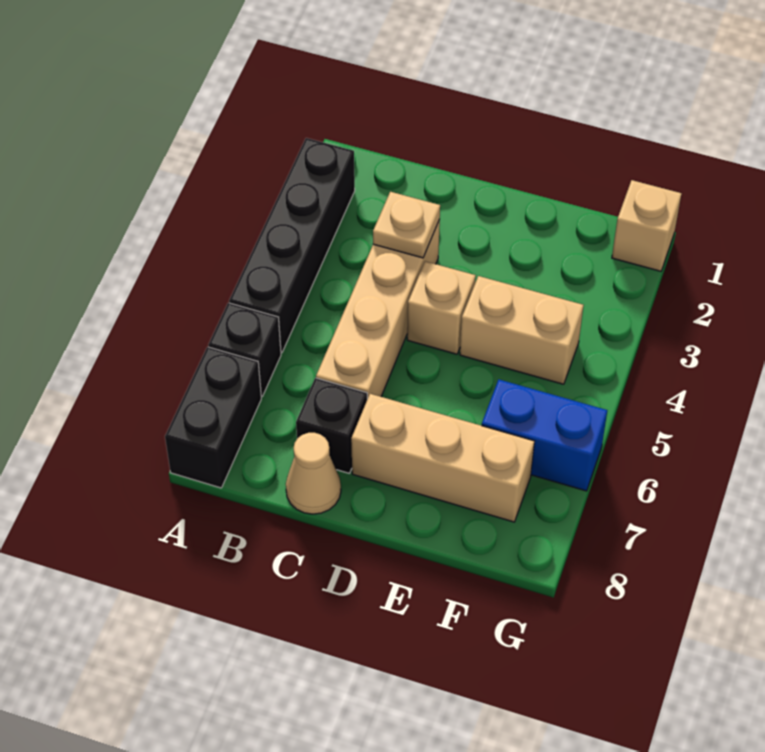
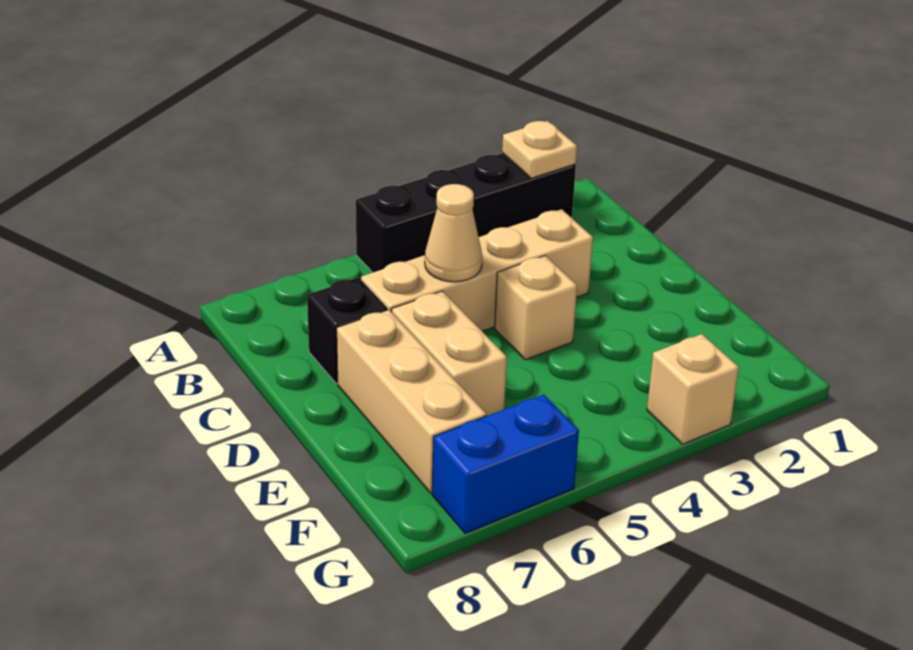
black brick A6 level 1 -> none
black brick A7:A8 level 1 -> none
tan plate C3 level 2 -> tan plate A2 level 2
tan cone C8 level 1 -> tan cone C5 level 2
tan brick E4:F4 level 1 -> tan brick D6:E6 level 1
blue brick F6:G6 level 1 -> blue brick G6:G7 level 1
tan brick G1 level 1 -> tan brick G3 level 1

